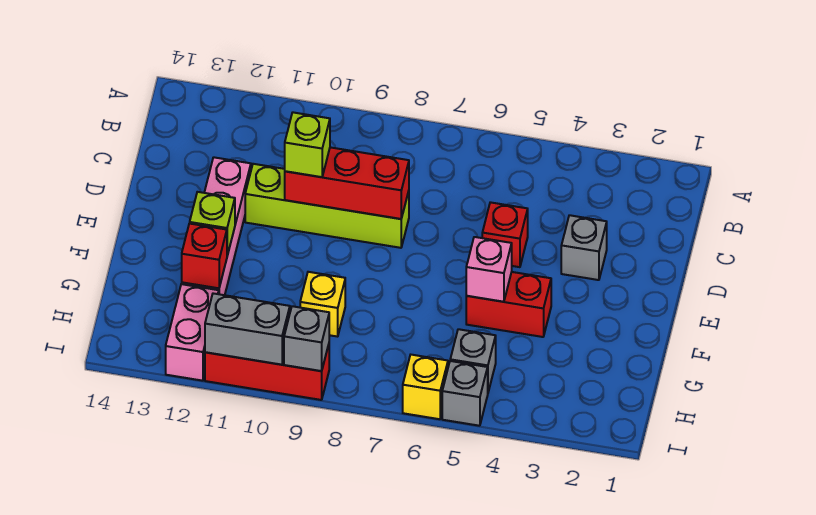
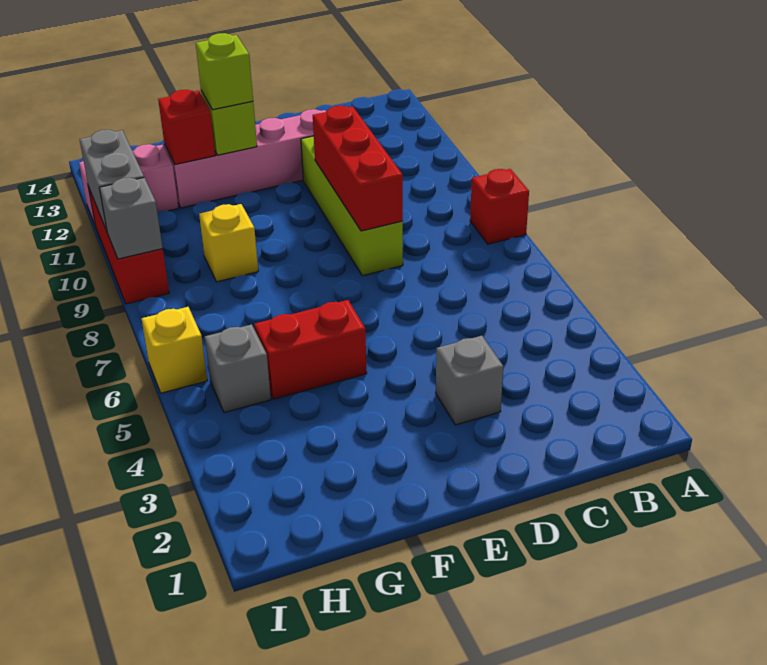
red brick D5 level 1 -> red brick A8 level 1
lime brick D10 level 3 -> lime brick F12 level 3
red brick F4:F5 level 1 -> red brick F5:G5 level 1
pink brick F5 level 2 -> none
grey brick I5 level 1 -> none

